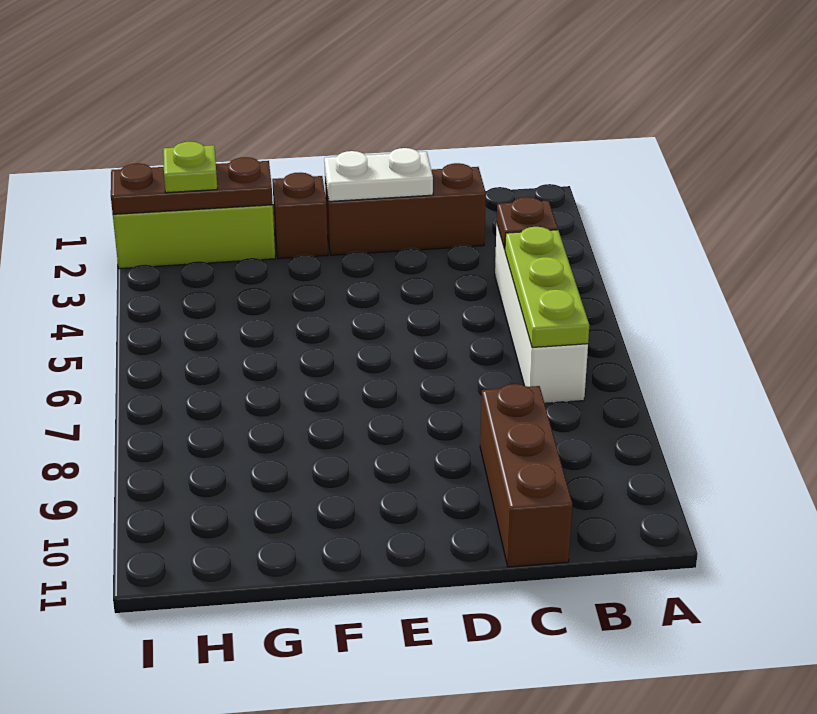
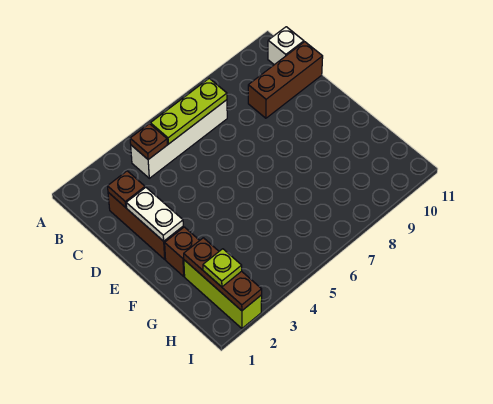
none -> white brick B11 level 1
none -> brown plate C2 level 2

